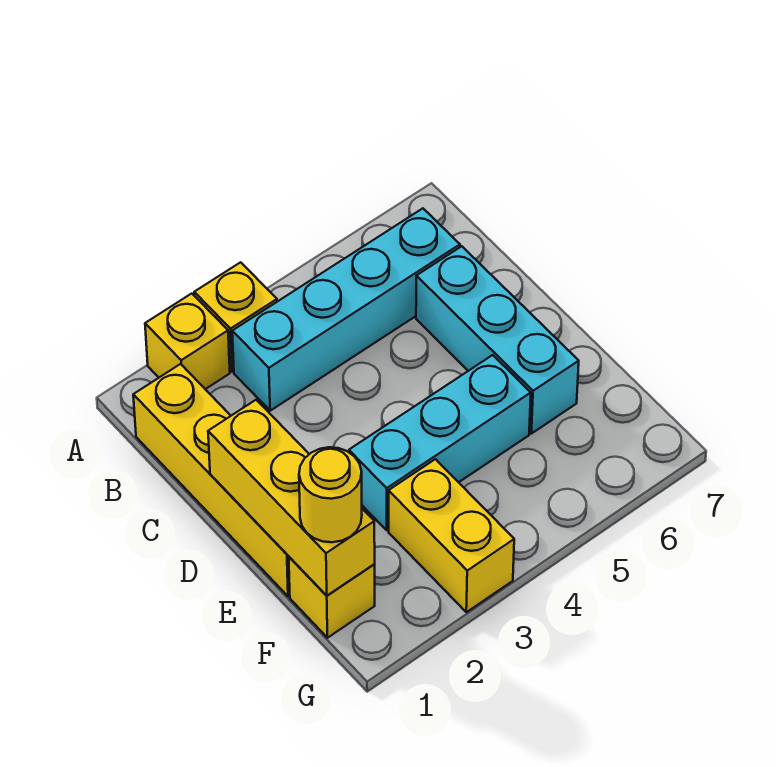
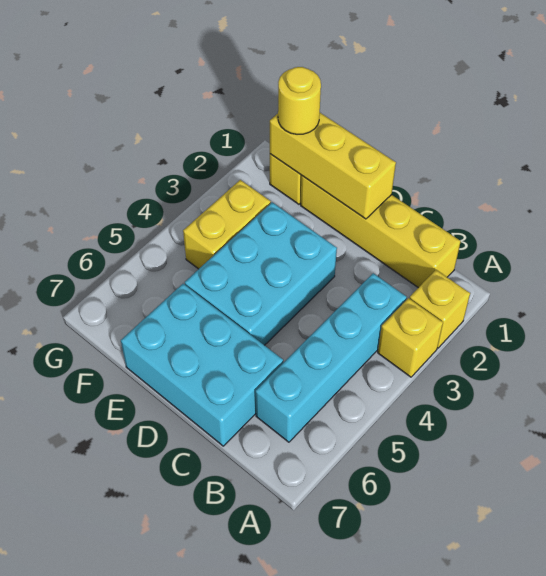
cyan brick C6:E6 level 1 -> cyan brick C6:E7 level 1
cyan brick E3:E5 level 1 -> cyan brick D3:E5 level 1
yellow brick F3:G3 level 1 -> yellow brick F3:F4 level 1

